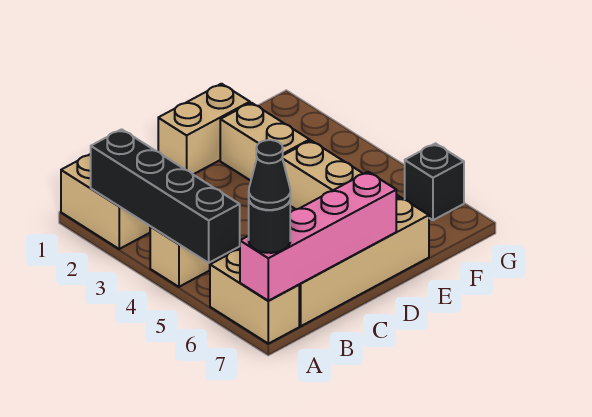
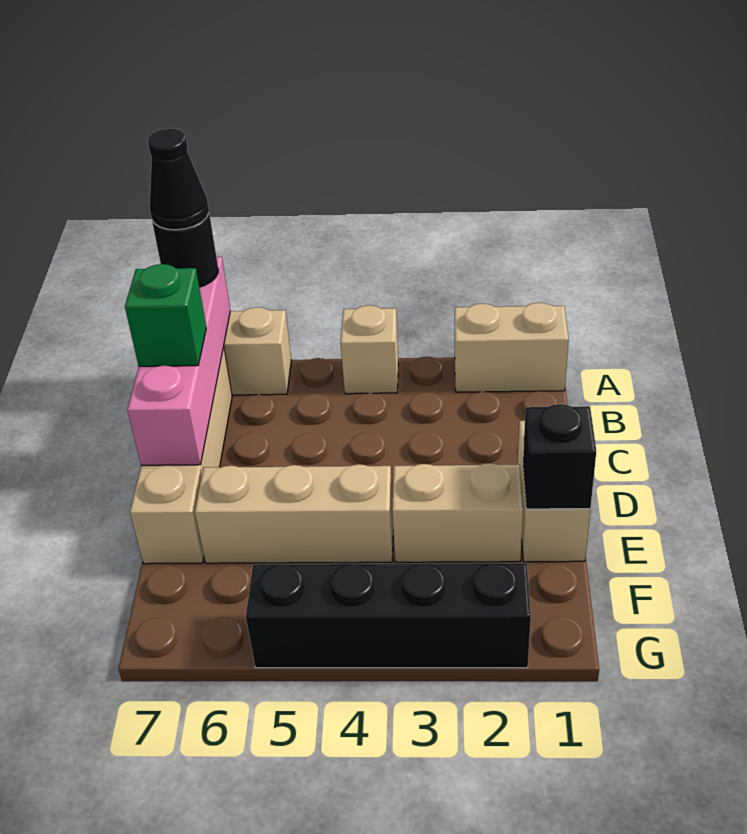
black brick A2:A5 level 2 -> black brick G2:G5 level 1
none -> green brick C7 level 3
black brick G6 level 1 -> black brick E1 level 2

